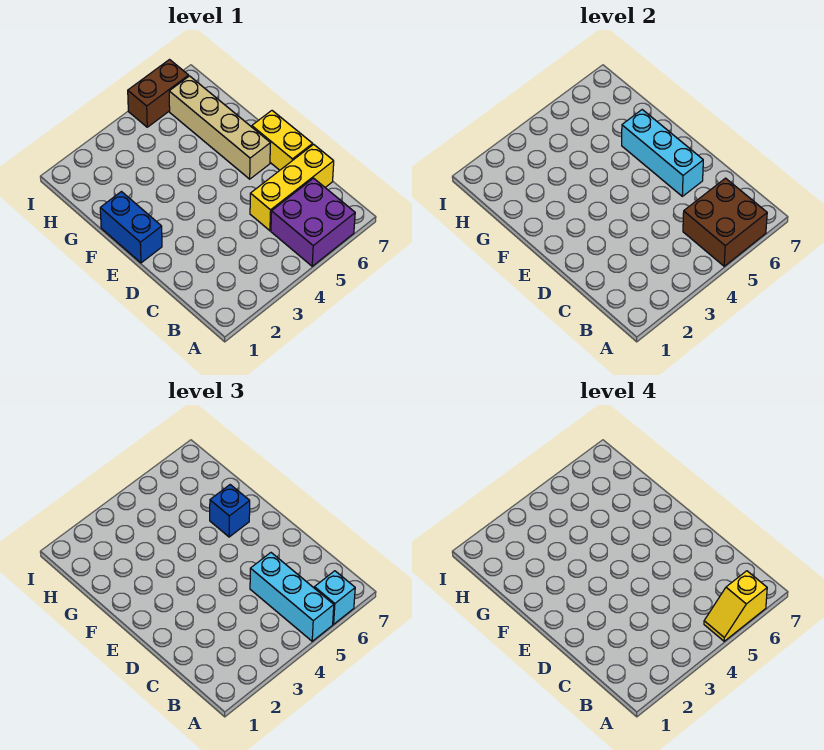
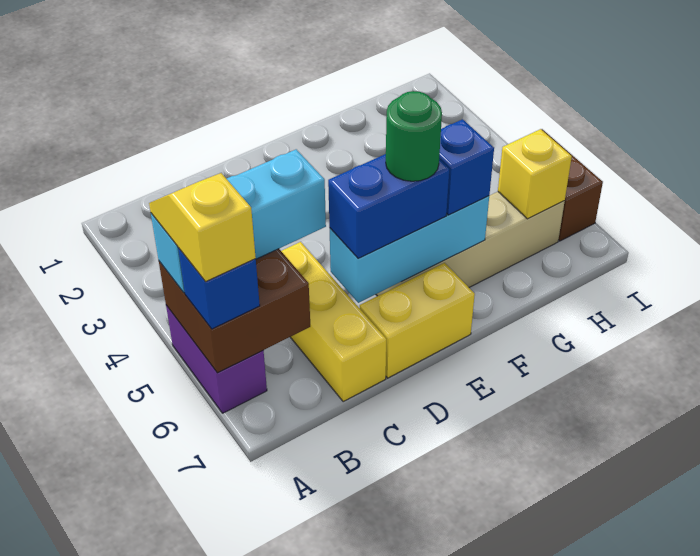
purple brick A5:B6 level 1 -> purple brick A5:A6 level 1
cyan brick A6 level 3 -> blue brick A6 level 3
blue brick E1:F1 level 1 -> blue brick D6:E6 level 3
none -> green round brick E6 level 4
none -> yellow brick H6 level 2

